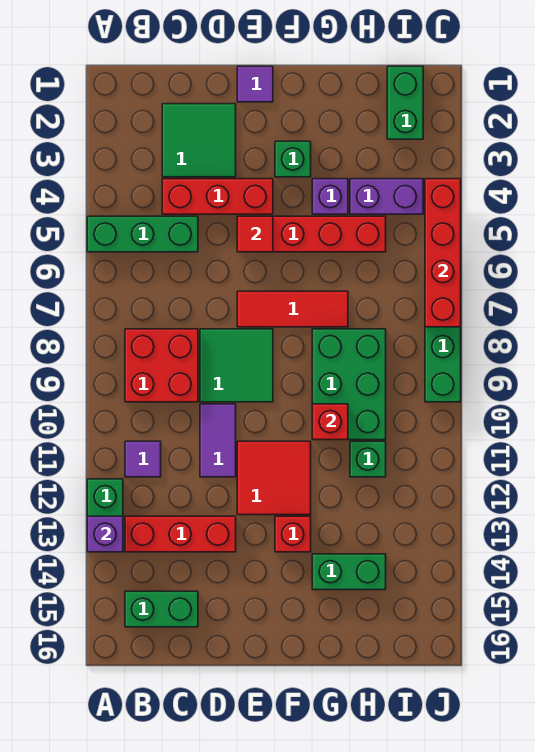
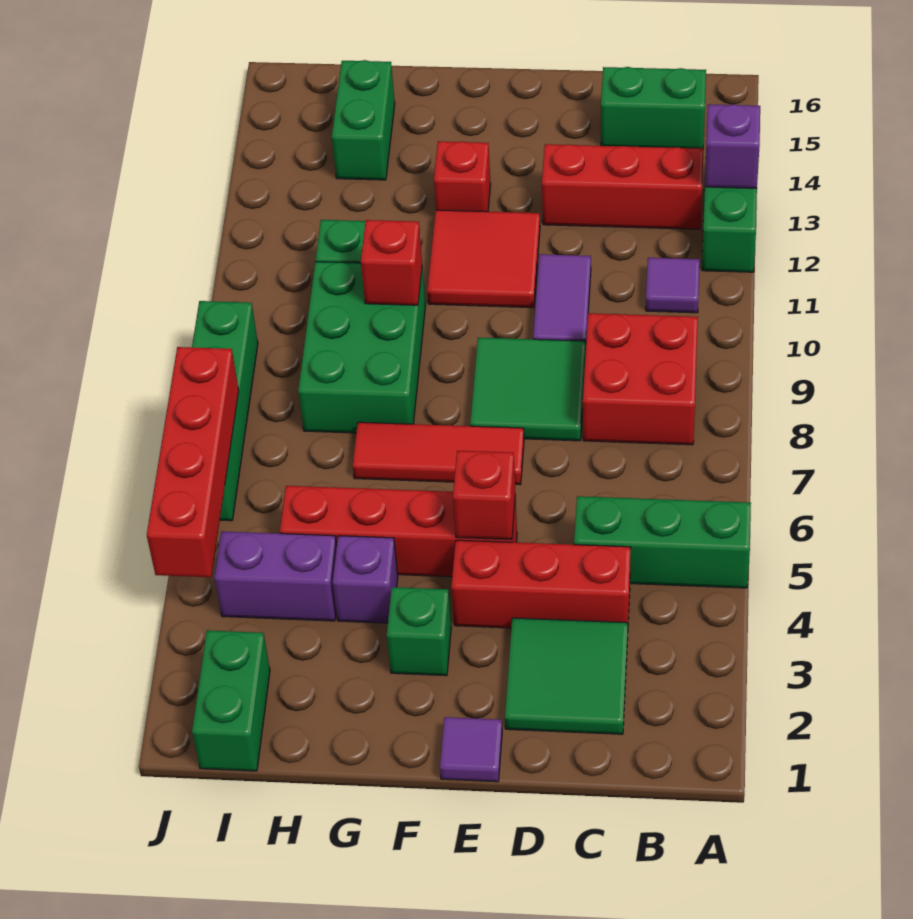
red tile E5 level 2 -> red brick E5 level 2
green brick G14:H14 level 1 -> green brick H14:H15 level 1

